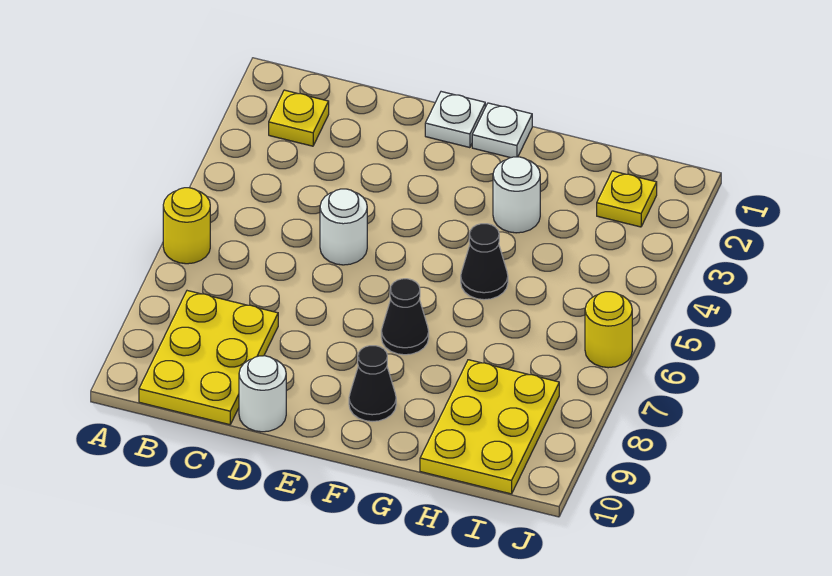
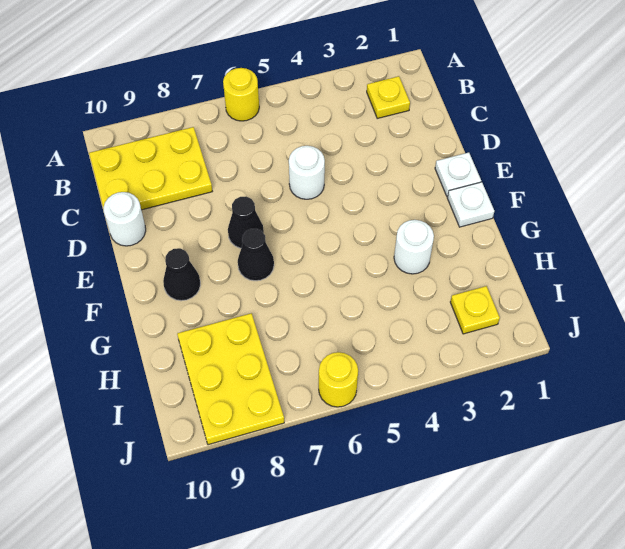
black cone G5 level 1 -> black cone E7 level 1
yellow plate H8:I10 level 1 -> yellow plate H8:J9 level 1

